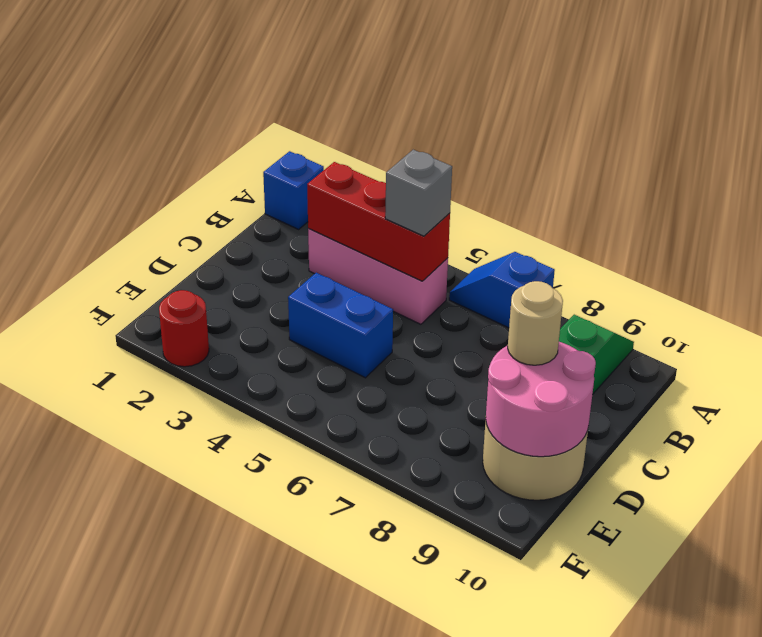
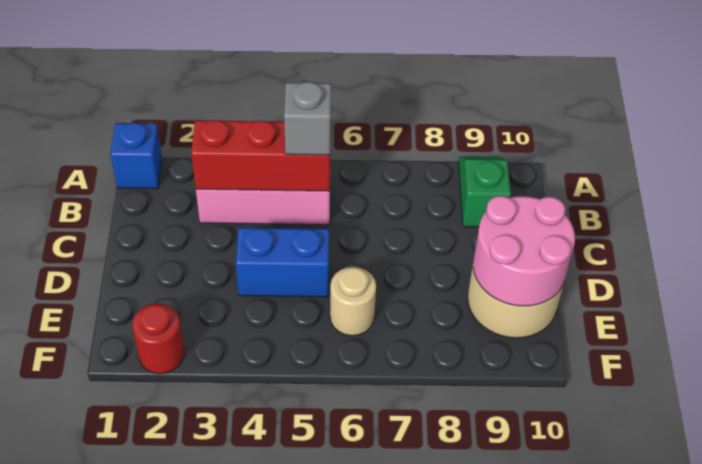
blue slope A6:A7 level 1 top 7 -> none
tan round brick D9 level 3 -> tan round brick E6 level 1

